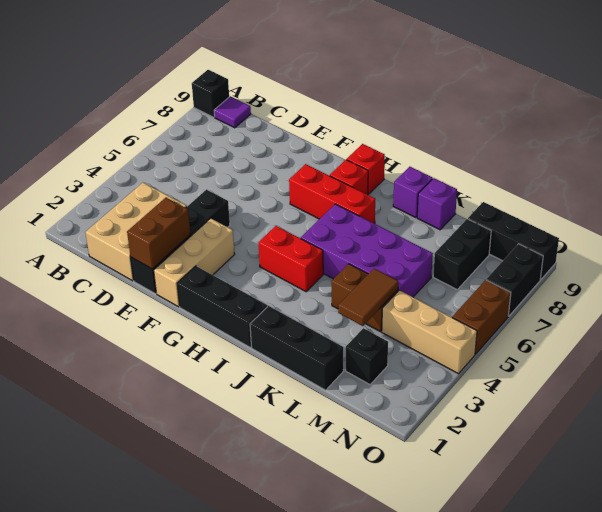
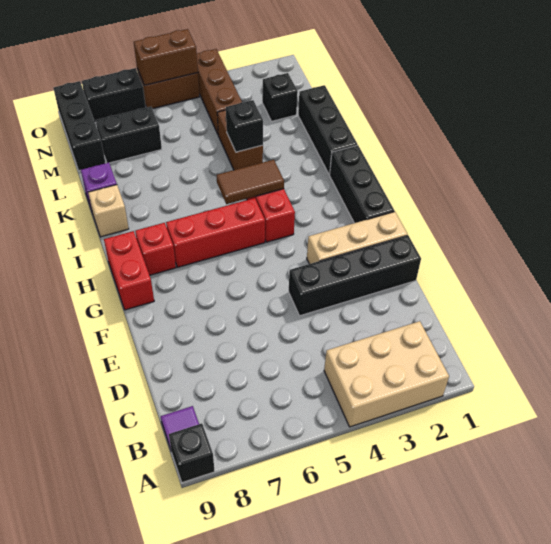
tan brick C1:D3 level 1 -> tan brick A2:B4 level 1
brown brick E1:E2 level 2 -> brown brick O5:O6 level 2
red brick G7:I7 level 1 -> red brick H5:H7 level 1
red brick H9 level 1 -> red brick G9:H9 level 1
purple brick I5:L6 level 1 -> none
purple brick J9 level 1 -> tan brick J9 level 1
none -> black brick K4 level 2
brown tile L3:L4 level 2 -> brown tile I4:I5 level 2
tan brick M4:O4 level 1 -> brown brick M4:O4 level 1

